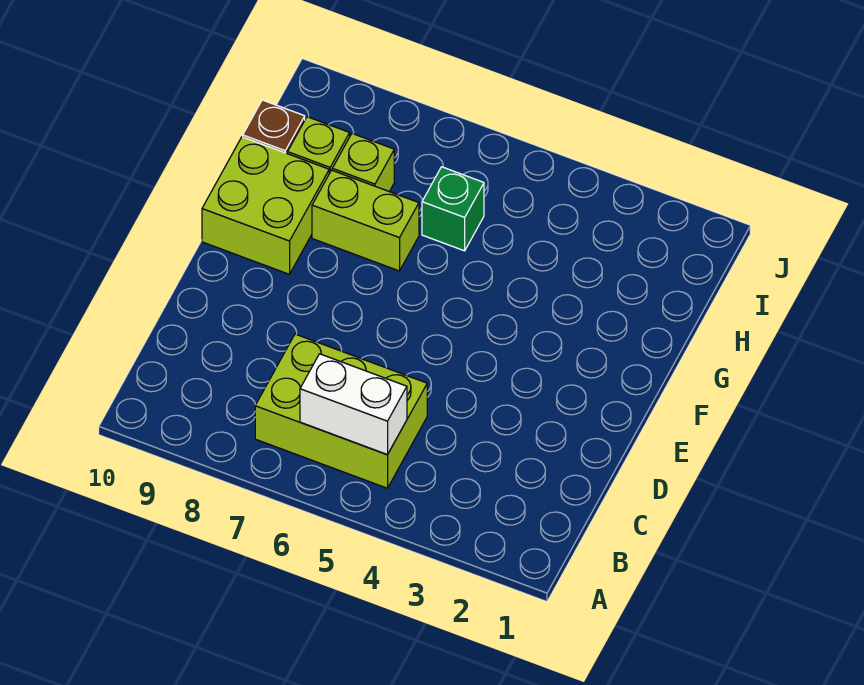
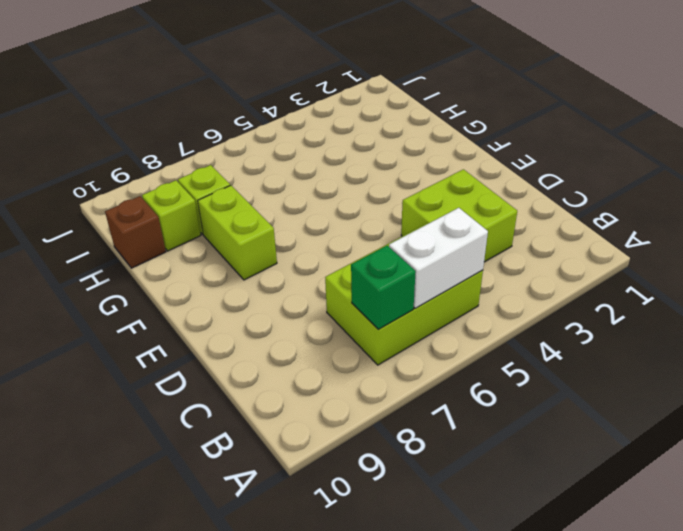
lime brick F9:G10 level 1 -> lime brick C3:D4 level 1
lime brick G7:G8 level 1 -> lime brick F8:G8 level 1
green brick H6 level 1 -> green brick B7 level 2

